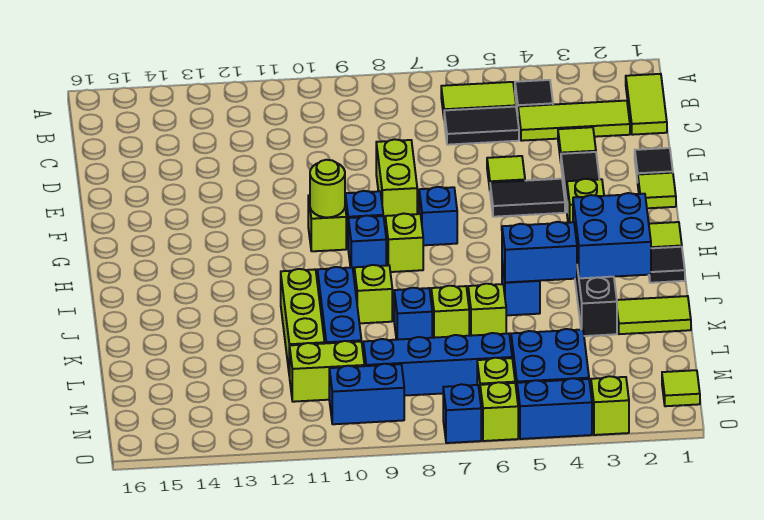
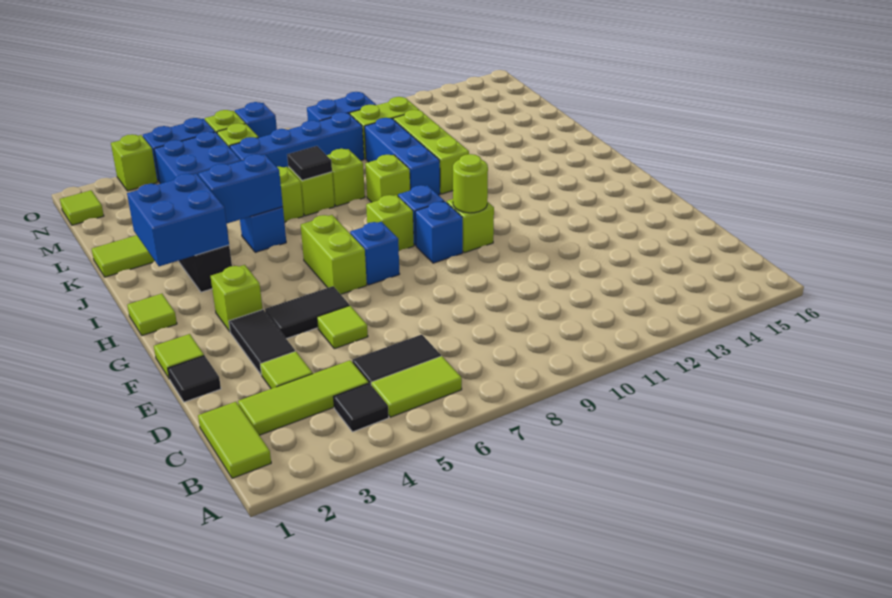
lime brick E8:F8 level 1 -> lime brick G6:H6 level 1
black tile I1 level 1 -> black tile K7 level 2
blue brick K8 level 1 -> lime brick K8 level 1

